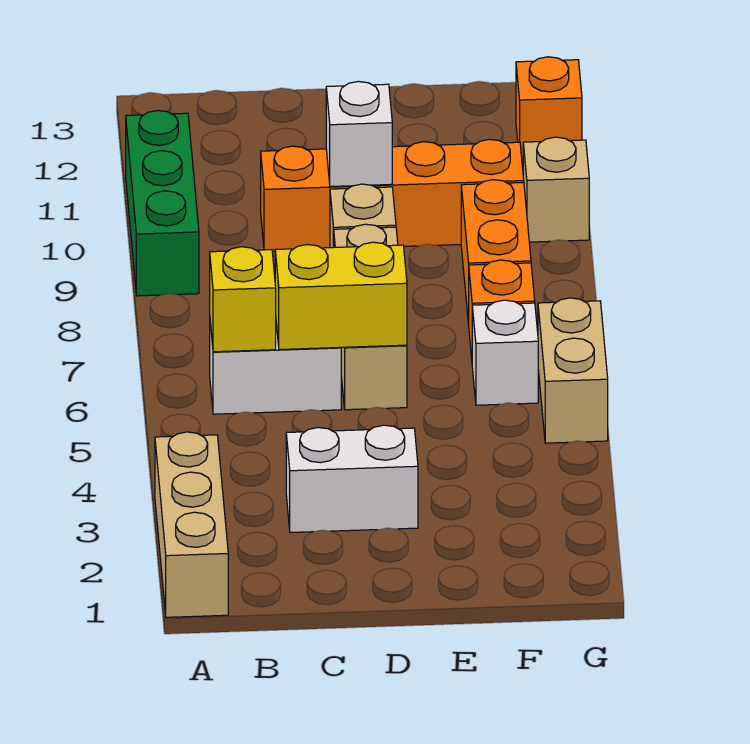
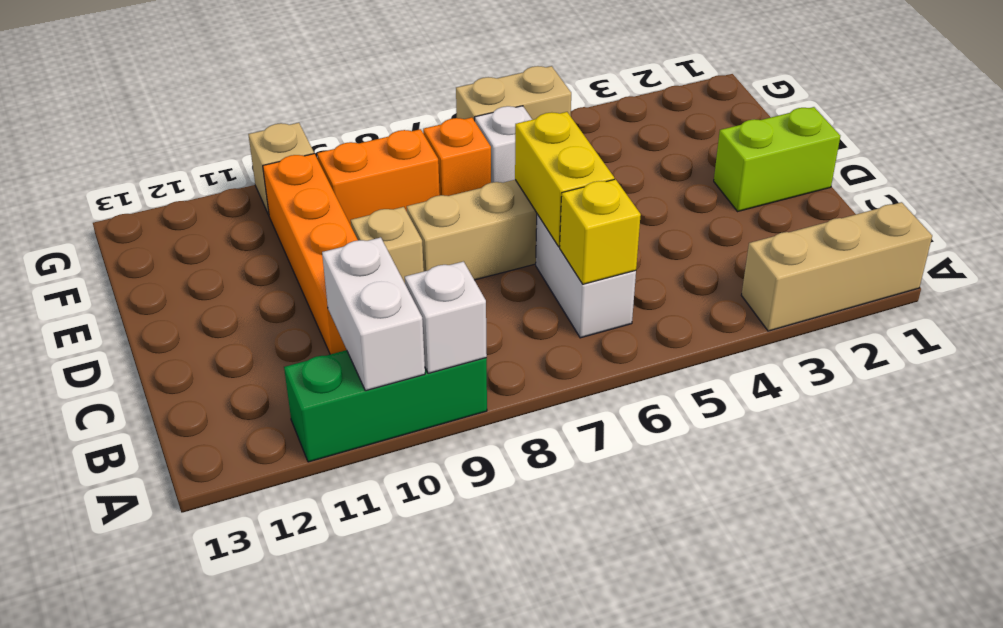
white brick C3:D3 level 1 -> white brick A10:B10 level 2
none -> lime brick D1:D2 level 1
white brick D10 level 2 -> white brick A9 level 2
orange brick G12 level 1 -> none

